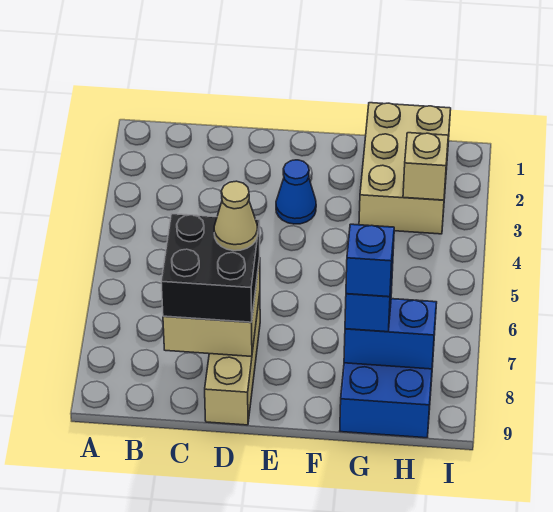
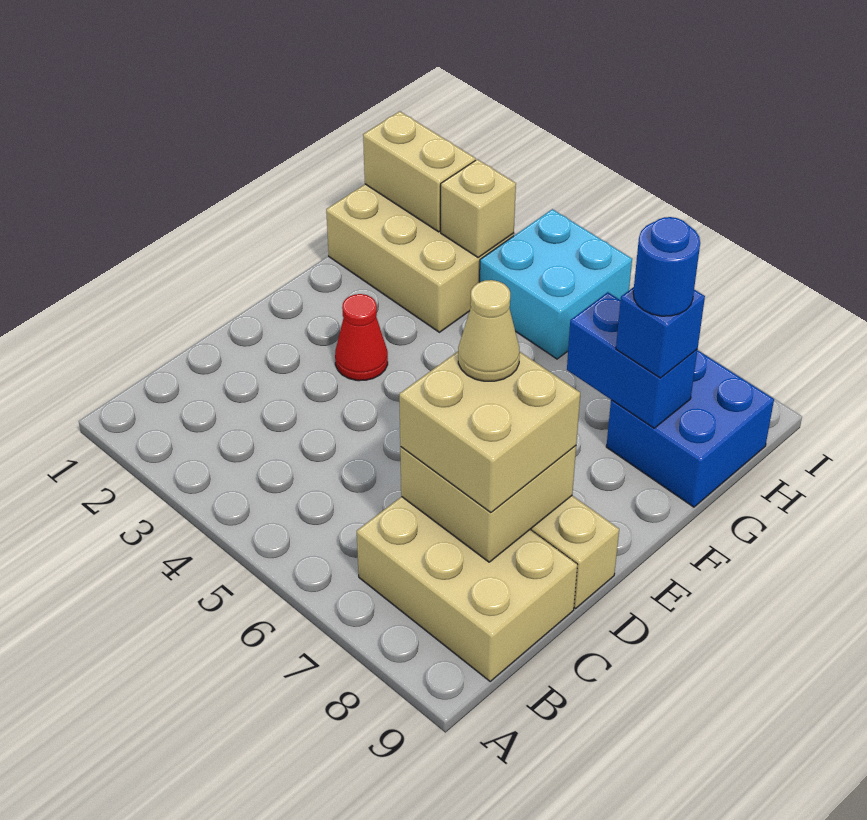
none -> tan brick B7:C9 level 1
black brick C7:D8 level 3 -> tan brick C7:D8 level 3
blue cone E3 level 1 -> red cone E3 level 1
blue brick G8:H8 level 2 -> blue brick G7:G8 level 2
blue brick G8 level 4 -> blue round brick G8 level 4
none -> tan brick H1:H2 level 2
none -> cyan brick H4:I5 level 1

